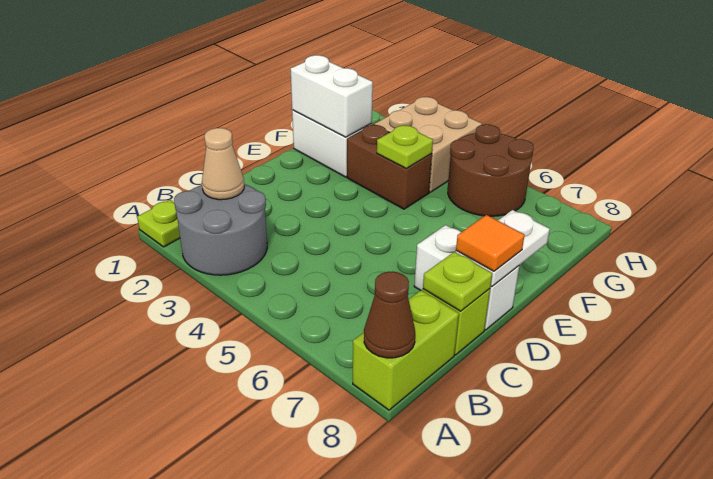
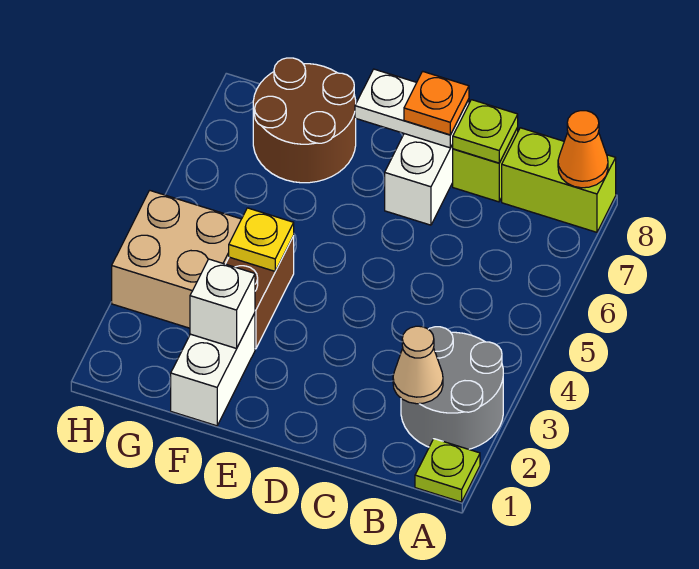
brown cone A8 level 2 -> orange cone A8 level 2
orange tile D8 level 3 -> orange plate D8 level 3
white brick F1:F2 level 2 -> white brick F2 level 2
lime plate F4 level 2 -> yellow plate F4 level 2
brown round brick G5:H6 level 1 -> brown round brick F7:G8 level 1

